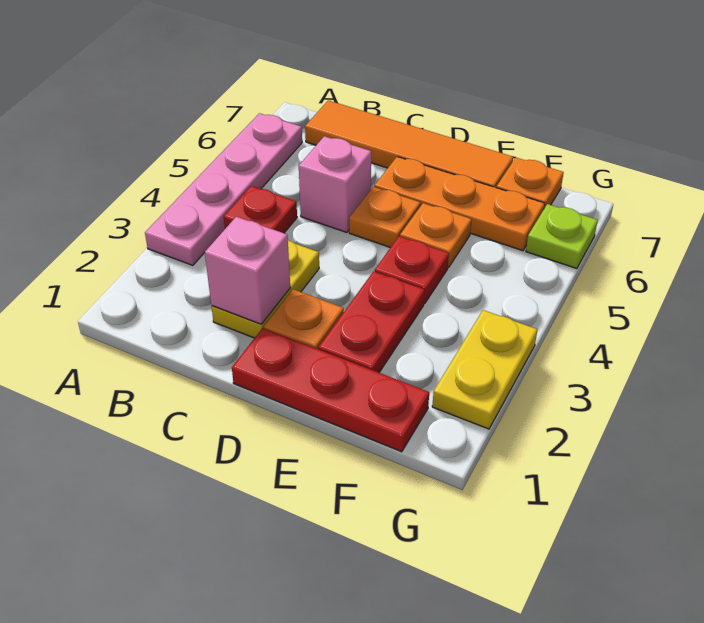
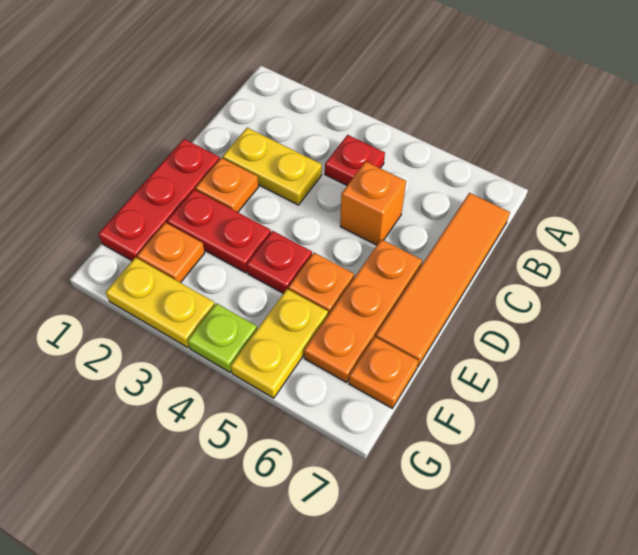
pink plate A3:A6 level 1 -> none
pink brick C2 level 2 -> none
pink brick C5 level 1 -> orange brick C5 level 1
orange plate D5 level 1 -> orange plate F2 level 1
none -> yellow plate F5:G5 level 1
lime plate G6 level 1 -> lime plate G4 level 1

